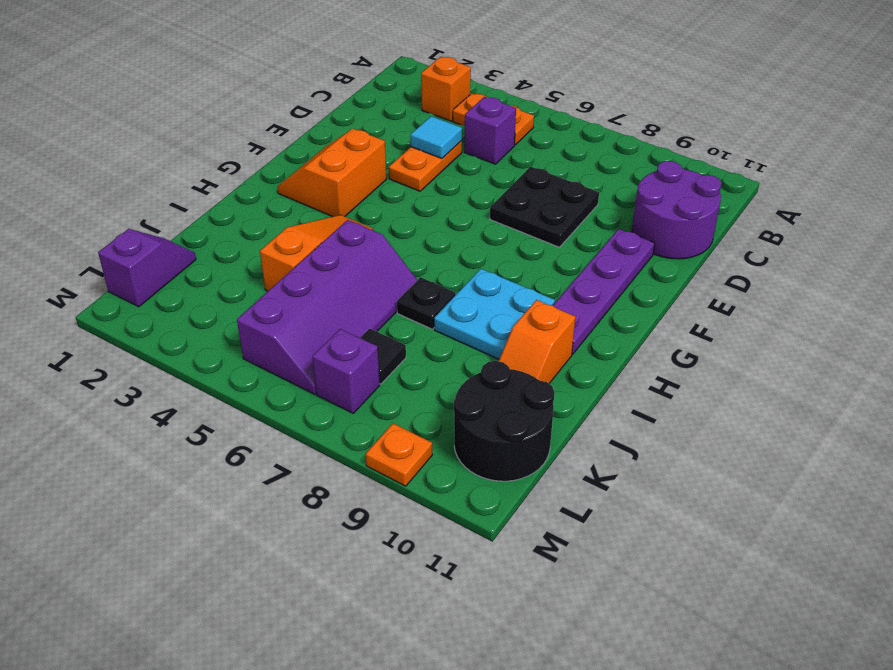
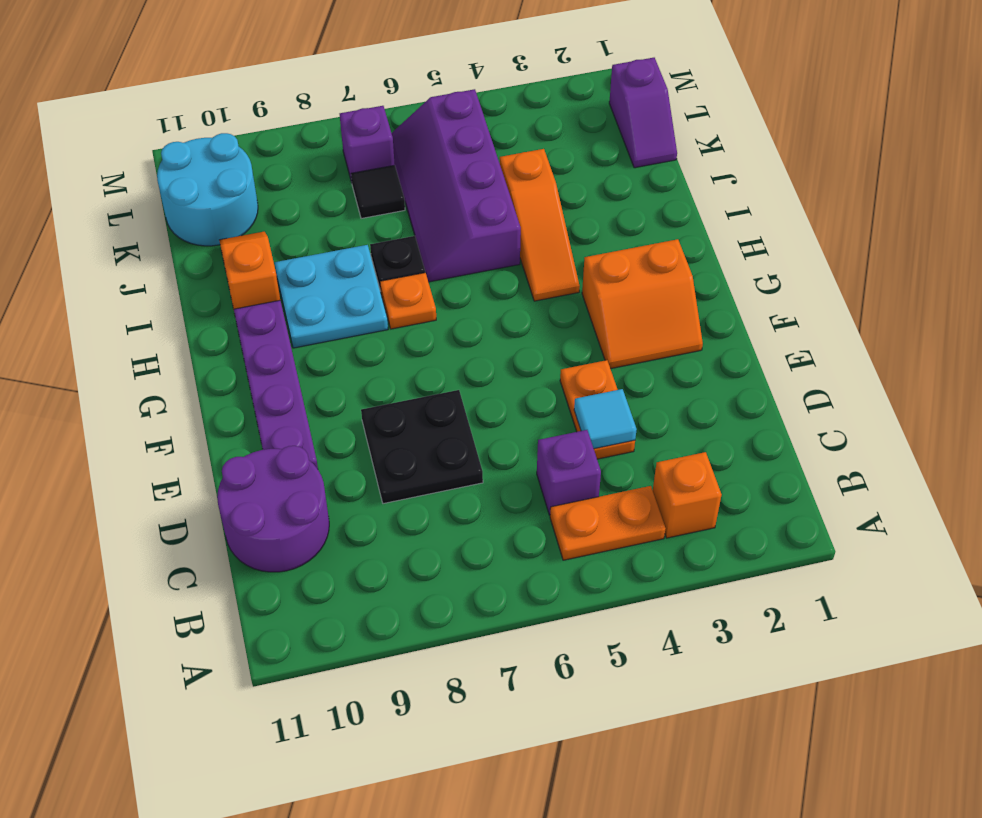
orange slope F2:G3 level 1 top 3 -> orange slope F2:G3 level 1 top G
black round brick K10:L11 level 1 -> cyan round brick K10:L11 level 1
orange plate M9 level 1 -> orange plate H7 level 1

